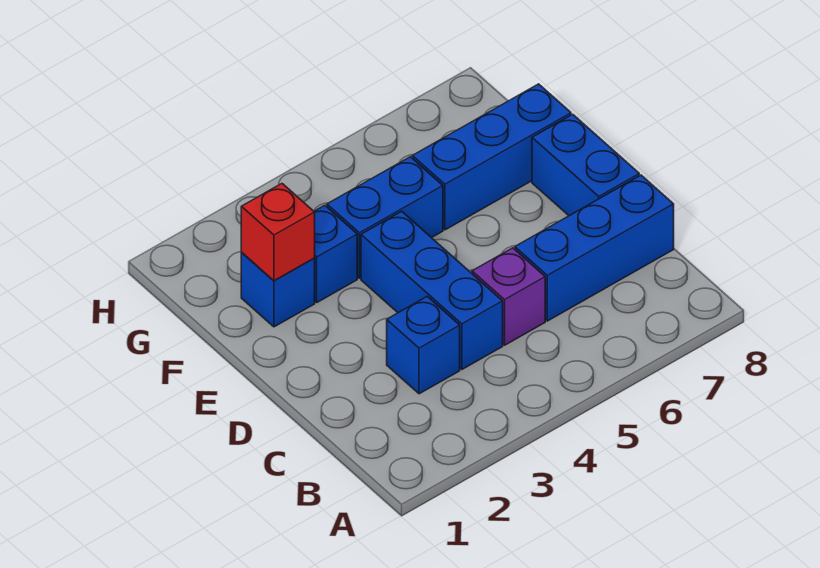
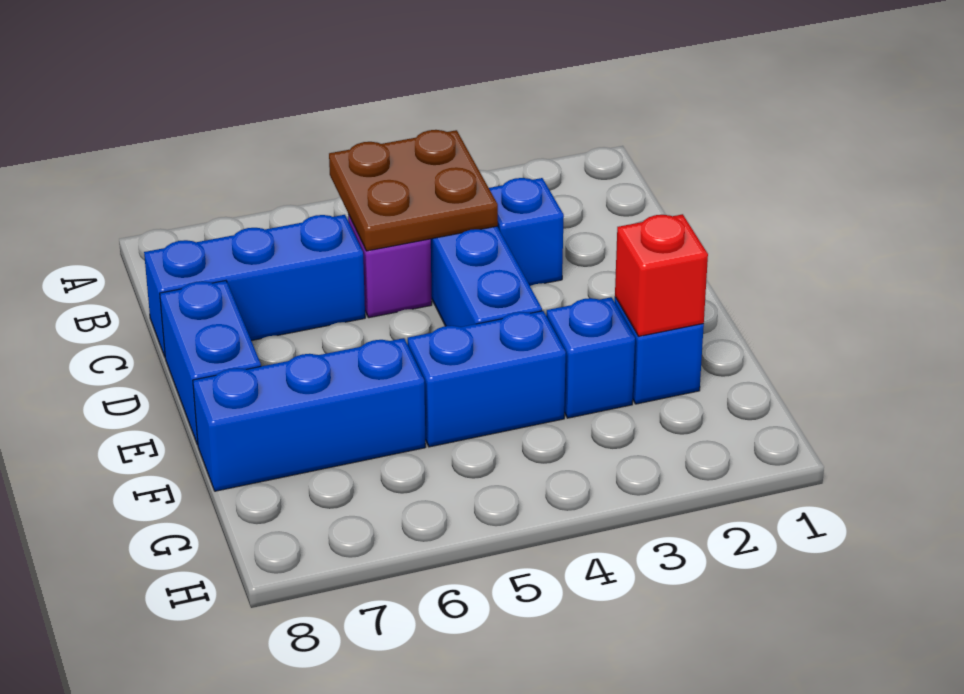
none -> brown plate B4:C5 level 2

